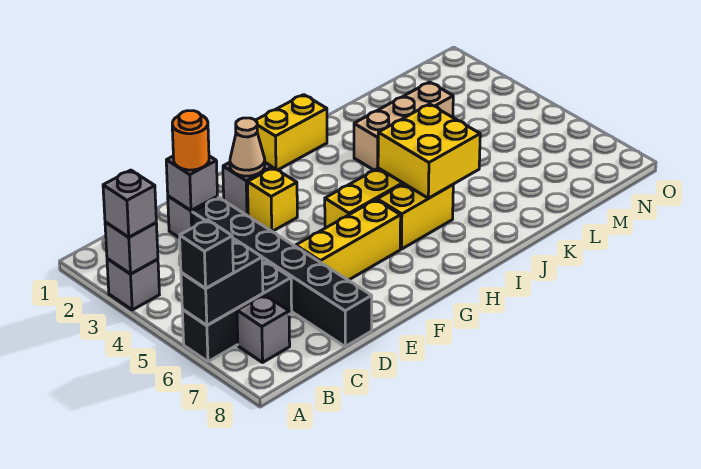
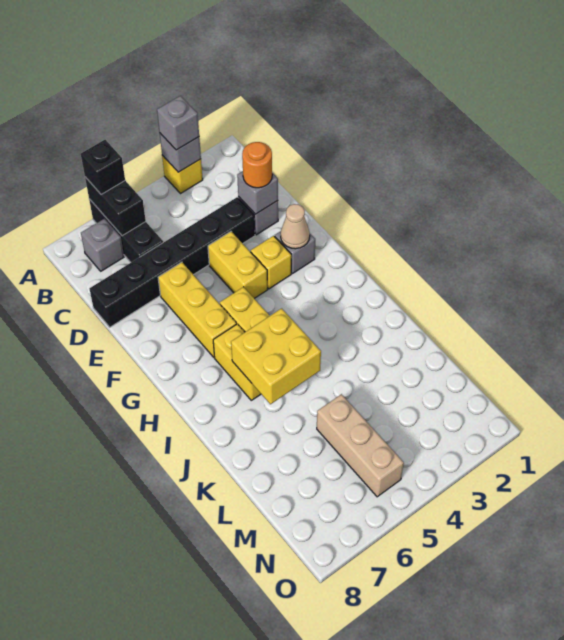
grey brick A3 level 1 -> yellow brick A3 level 1
yellow brick H1:I1 level 1 -> yellow brick E4:F4 level 1
tan brick J3:L3 level 1 -> tan brick L5:N5 level 1

